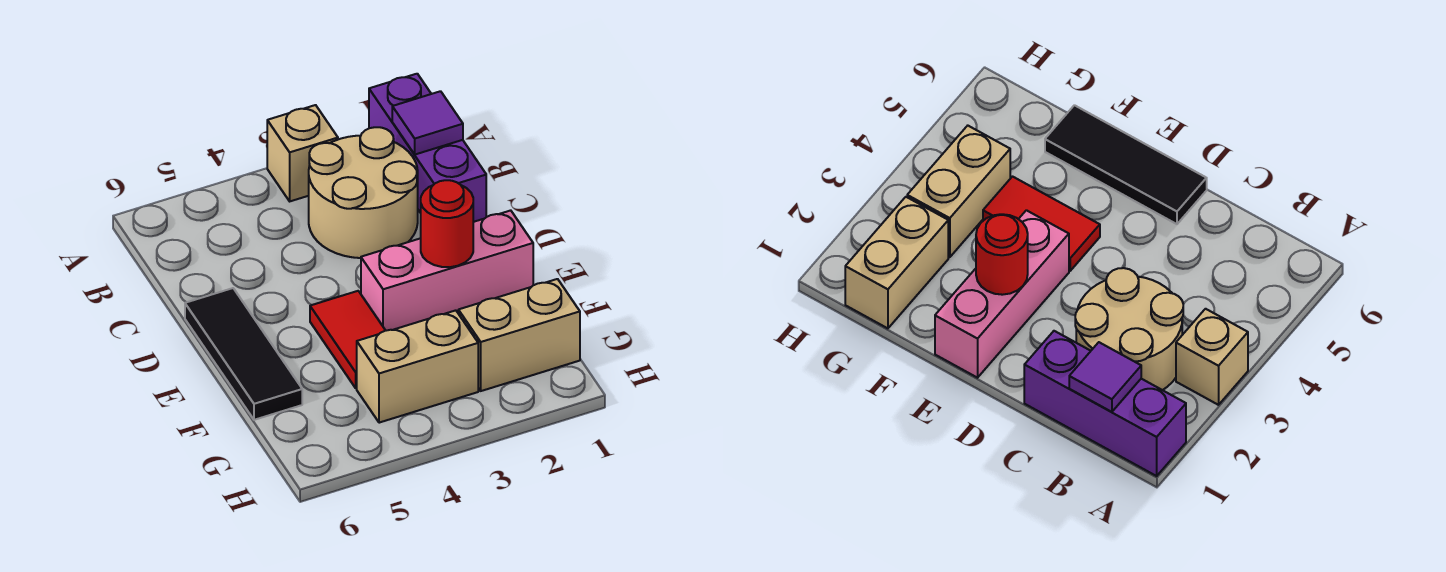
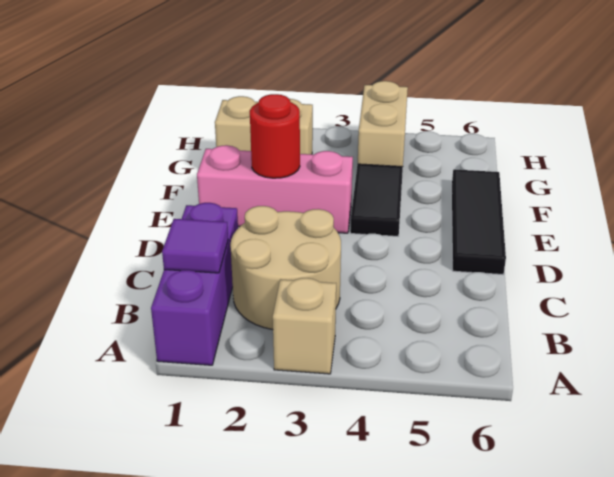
red tile E4:F4 level 1 -> black tile E4:F4 level 1
tan brick G3:G4 level 1 -> tan brick G4:H4 level 1

